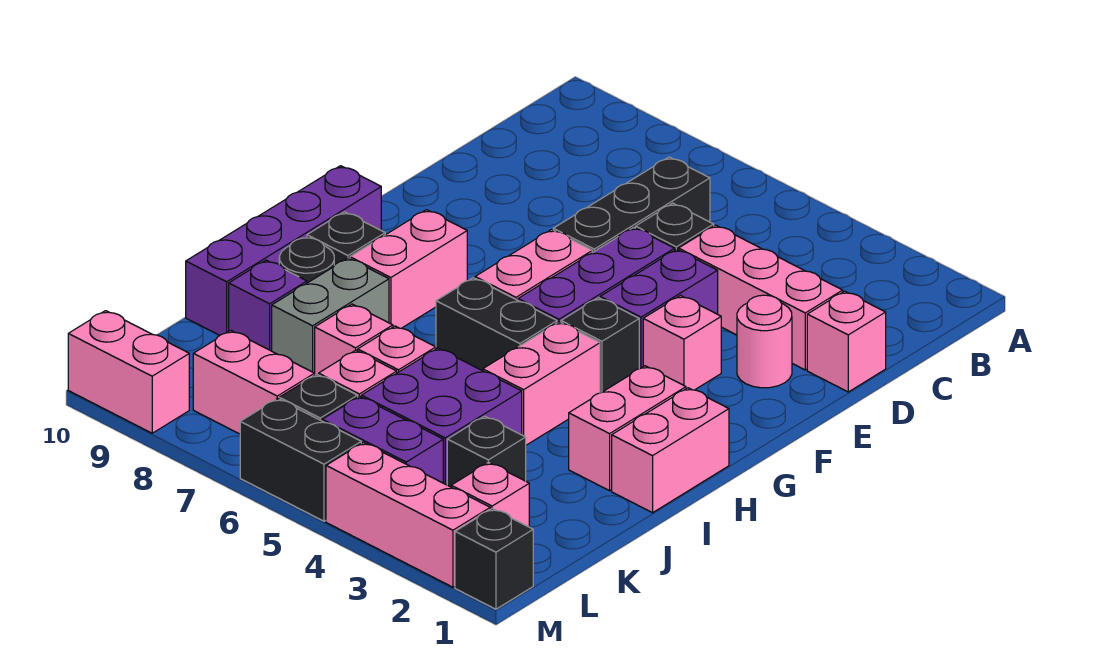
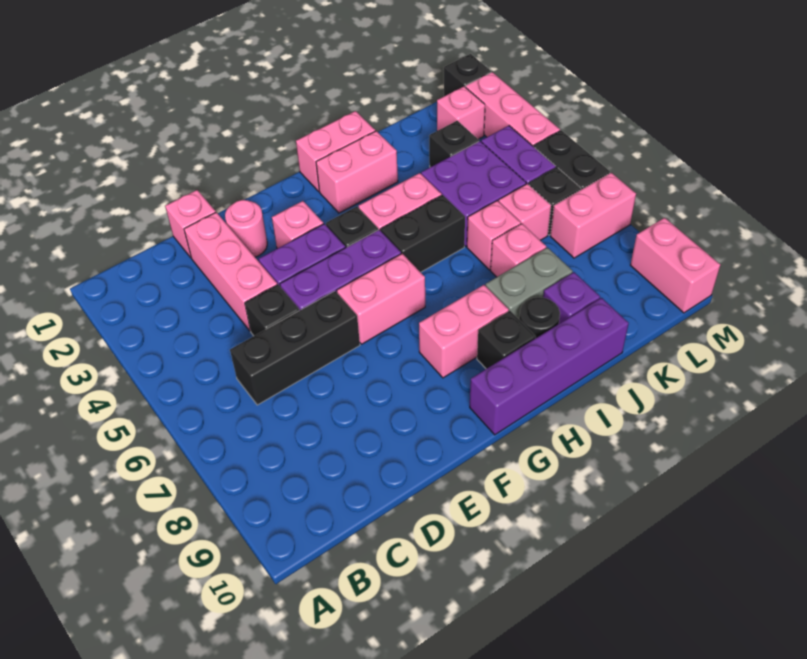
black brick H5:H6 level 1 -> black brick H5:I5 level 1
pink brick L7:L8 level 1 -> pink brick L7:M7 level 1

